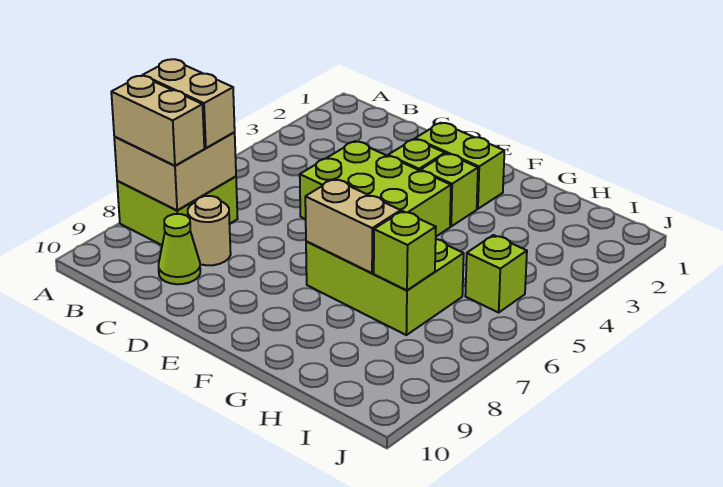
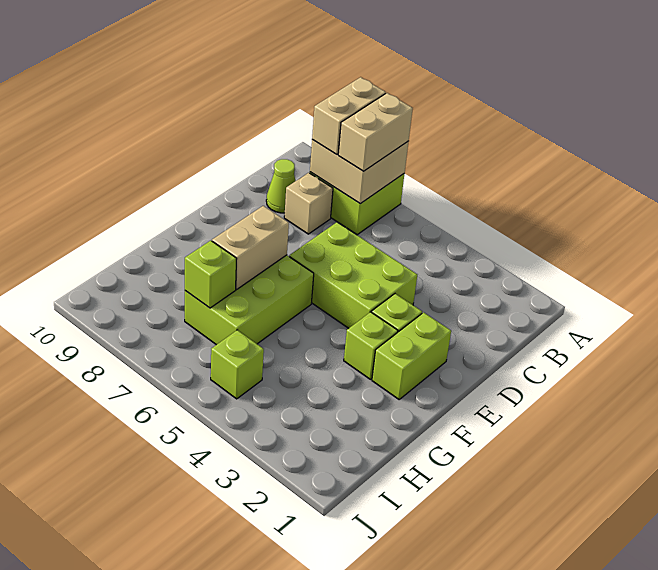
tan round brick C8 level 1 -> tan brick C8 level 1
lime brick D4:F5 level 1 -> lime brick D4:E6 level 1

